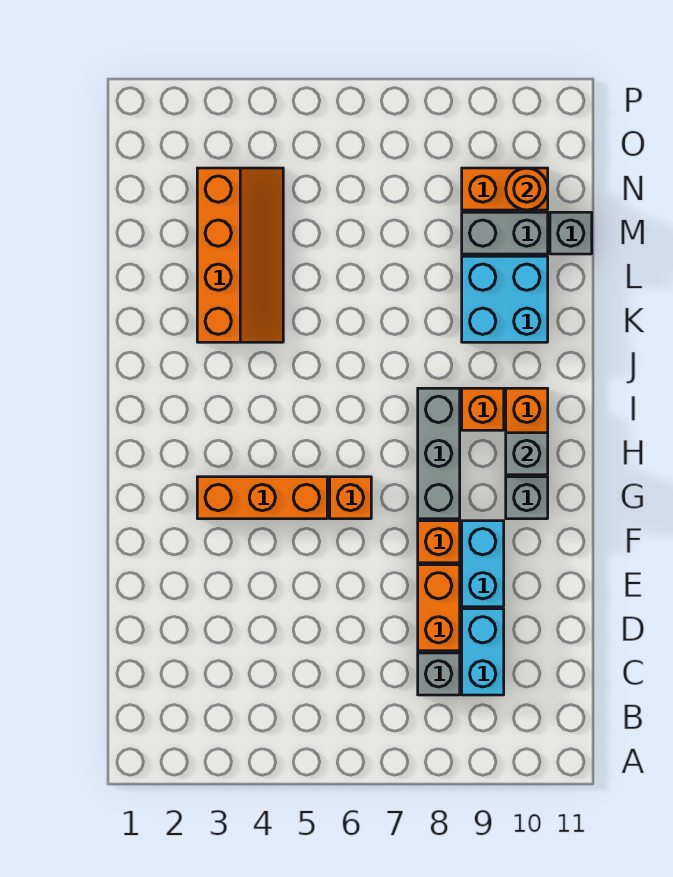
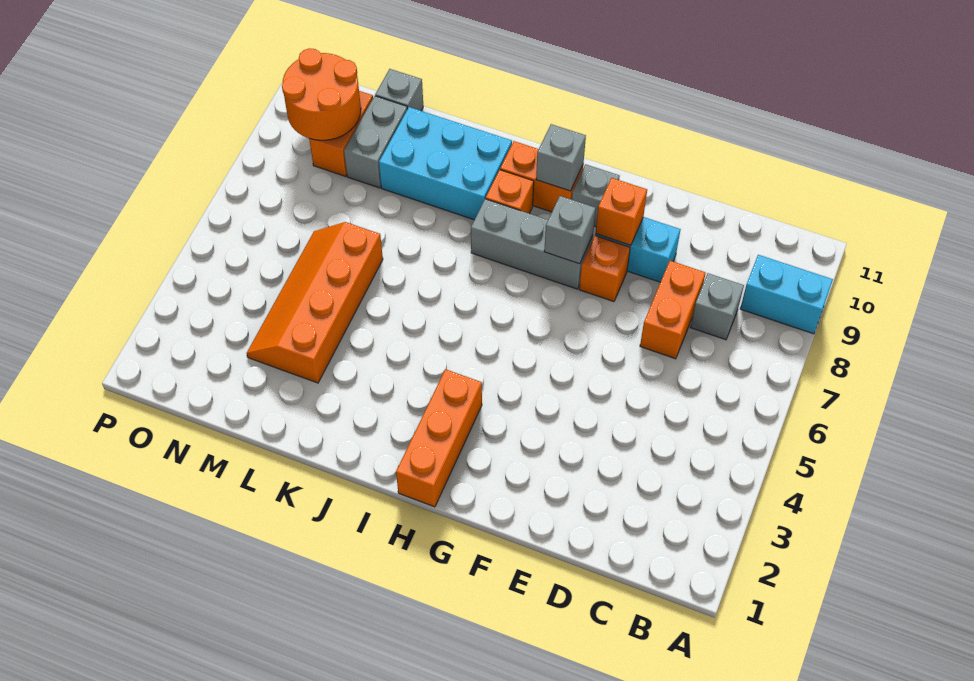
cyan brick C9:D9 level 1 -> cyan brick A9:B9 level 1
orange brick D8:E8 level 1 -> orange brick D7:D8 level 1
orange brick G3:G5 level 1 -> orange brick H1:H3 level 1
orange brick G6 level 1 -> orange brick F9 level 2
none -> grey brick G8 level 2
orange slope K3:N4 level 1 top 3 -> orange slope L3:M6 level 1 top L
cyan brick K9:L10 level 1 -> cyan brick J9:L10 level 1
orange round brick N10 level 2 -> orange round brick N9:O10 level 2

